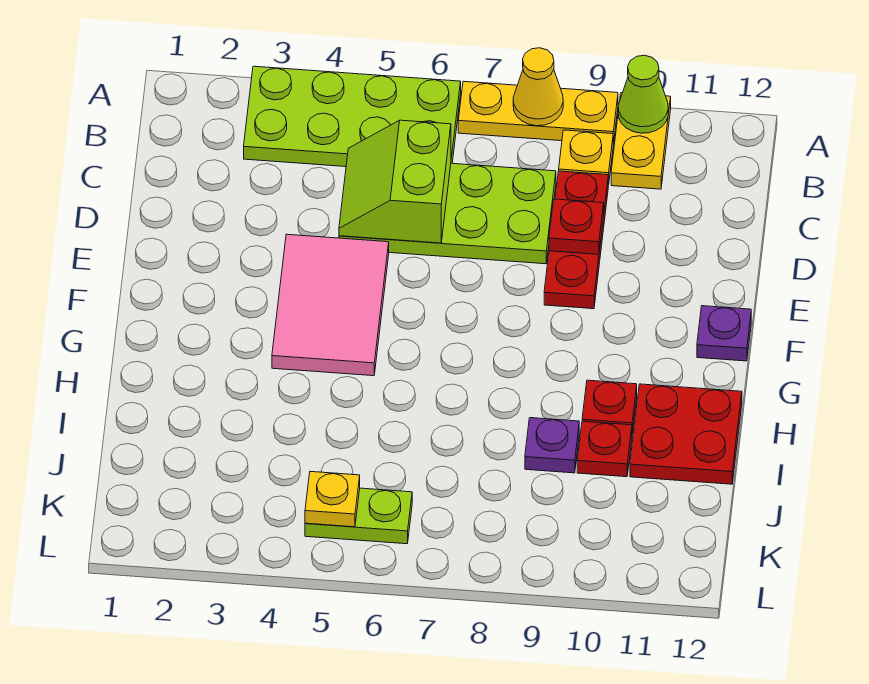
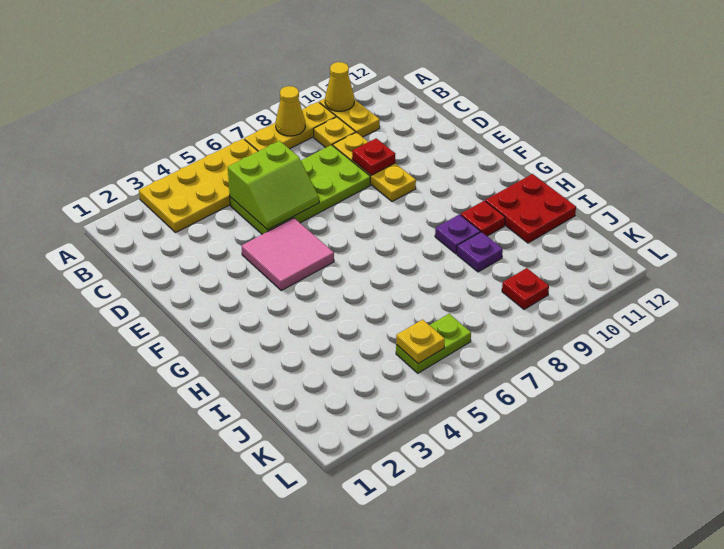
lime plate A3:B6 level 1 -> yellow plate A3:B6 level 1
lime cone A10 level 2 -> yellow cone A10 level 2
lime slope C5:D6 level 2 top 6 -> lime slope C5:D6 level 2 top C
red plate C9:E9 level 1 -> yellow plate C9:E9 level 1
pink tile E4:G5 level 1 -> pink tile E4:F5 level 1
purple plate F12 level 1 -> purple plate H9 level 1
red plate I10 level 1 -> red plate K9 level 1

